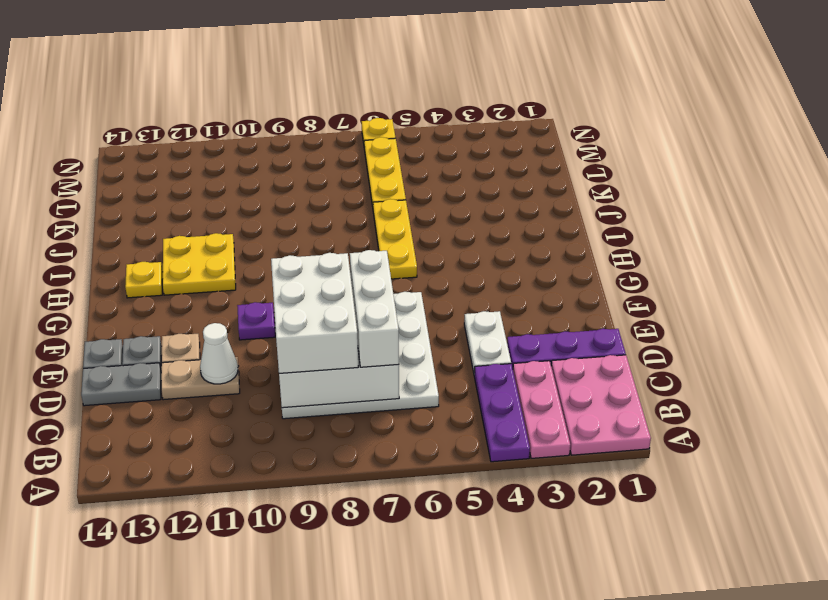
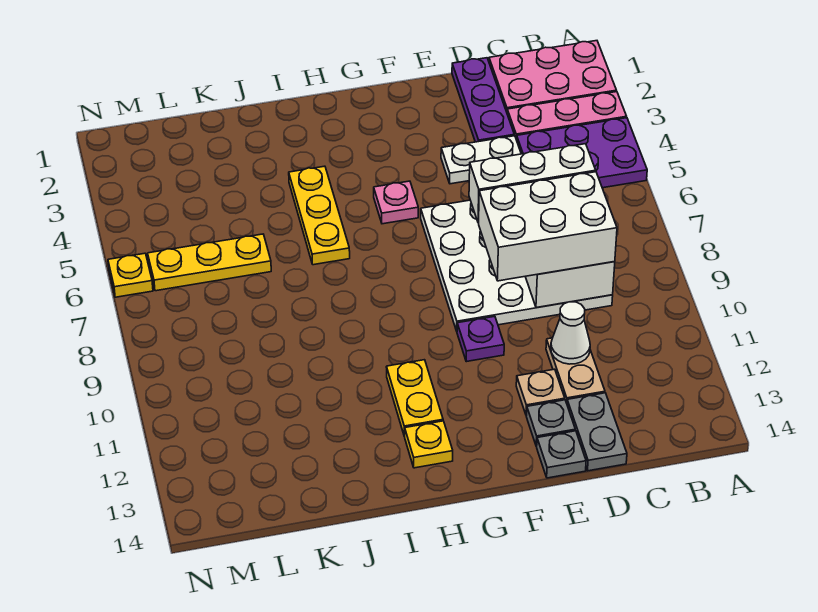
purple plate A4:C4 level 1 -> purple plate A4:C5 level 1
none -> pink plate G5 level 1
yellow plate H6:J6 level 1 -> yellow plate I4:I6 level 1
yellow plate H11:I12 level 1 -> yellow plate H11:H12 level 1

